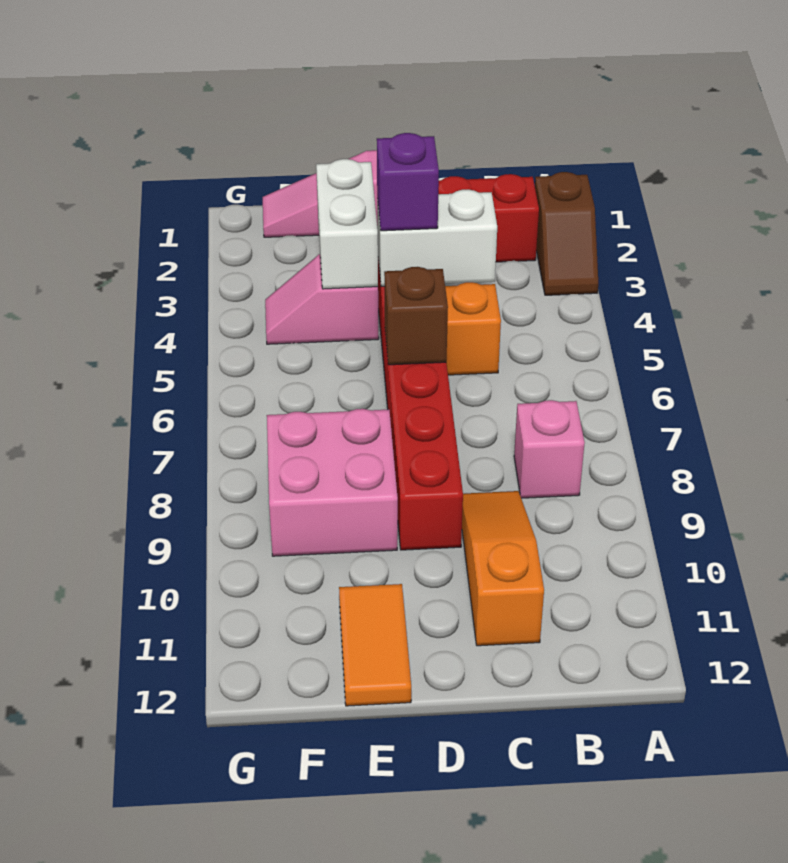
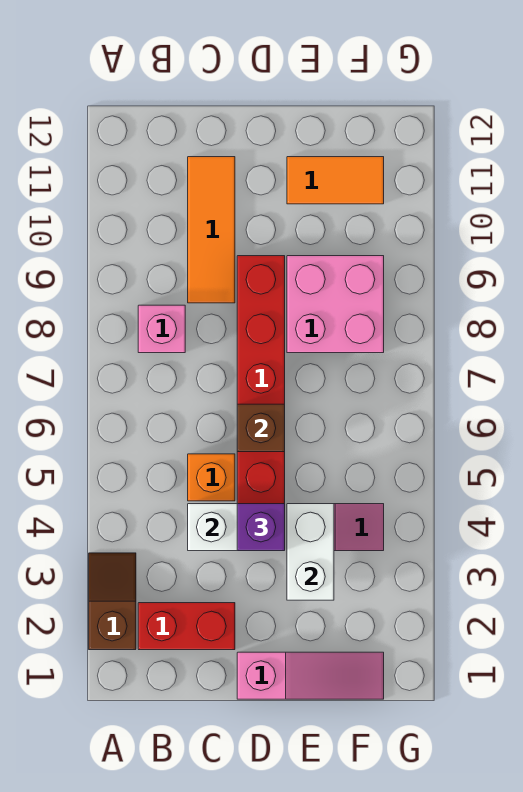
orange slope C9:C11 level 1 top 11 -> orange tile C9:C11 level 1
orange tile E11:E12 level 1 -> orange tile E11:F11 level 1

